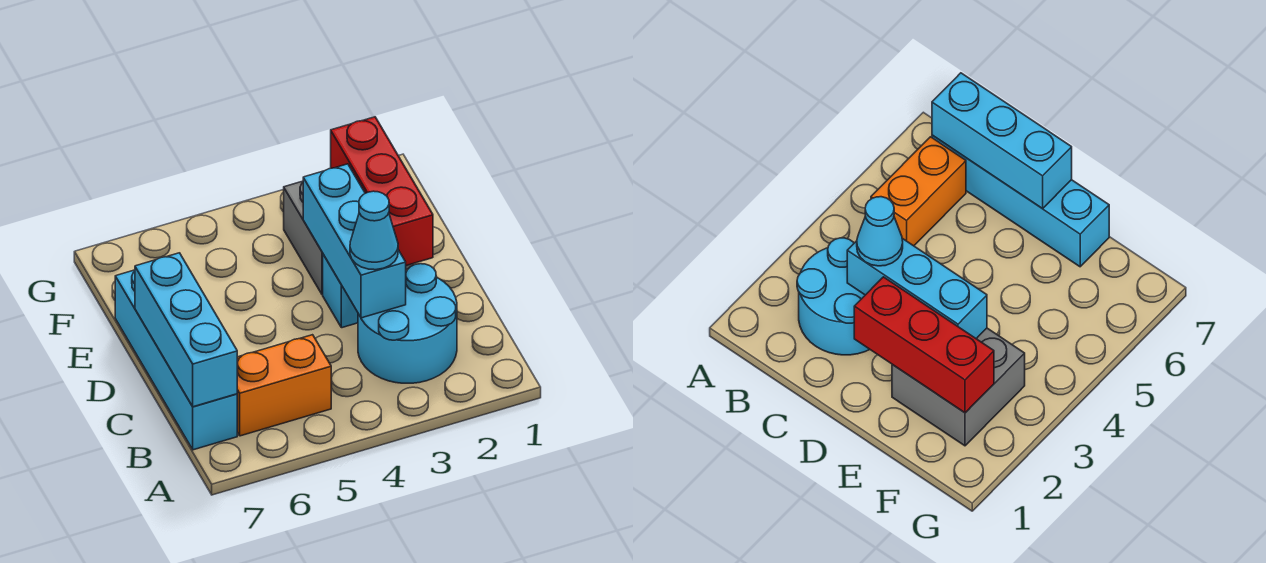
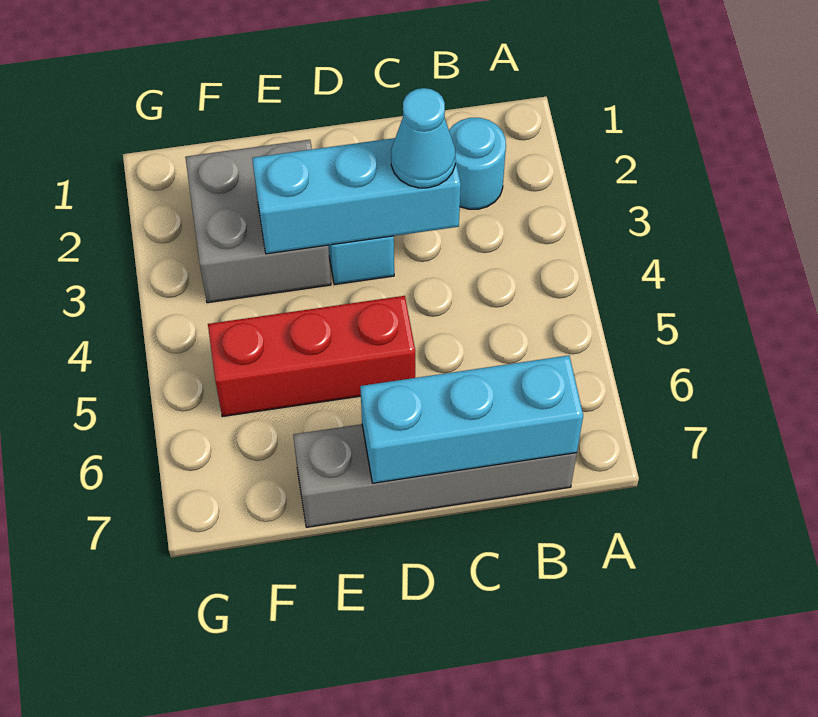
cyan round brick B2:C3 level 1 -> cyan round brick B2 level 1
orange brick B5:B6 level 1 -> none
cyan brick B7:E7 level 1 -> grey brick B7:E7 level 1
red brick D2:F2 level 2 -> red brick D5:F5 level 1

